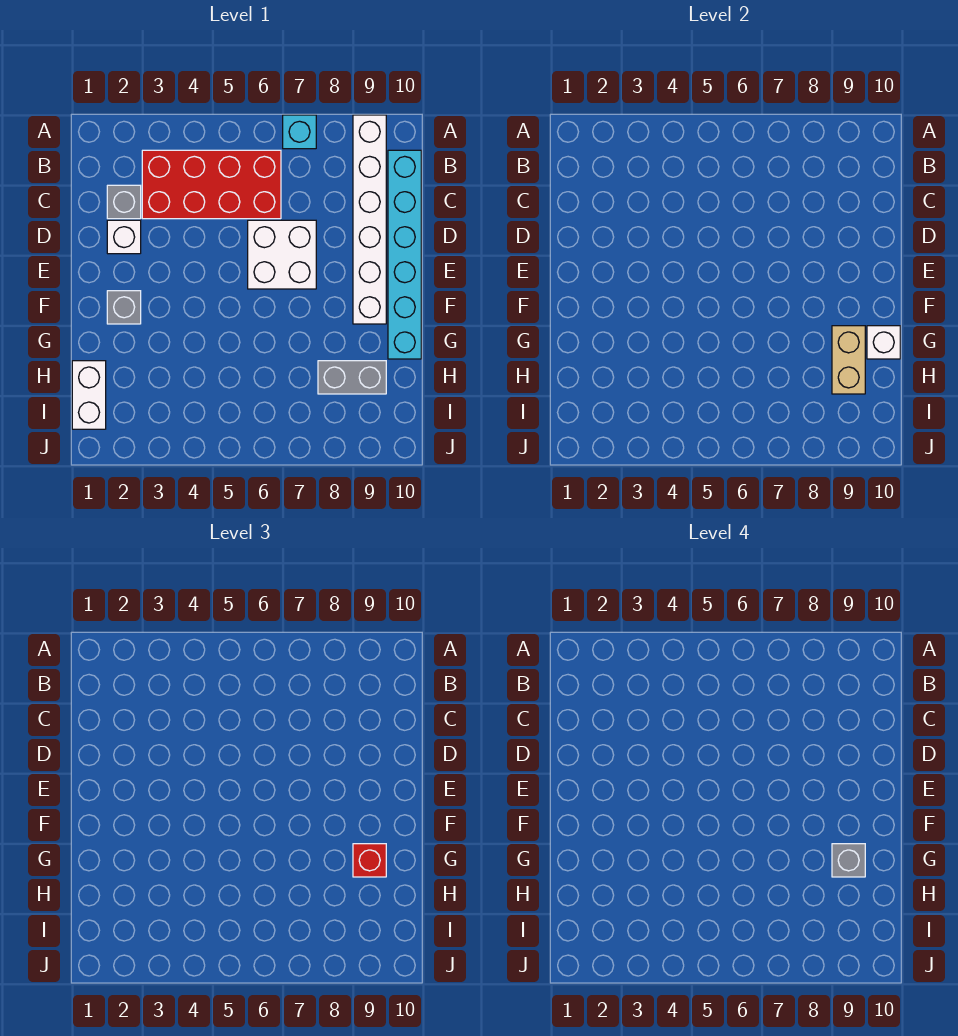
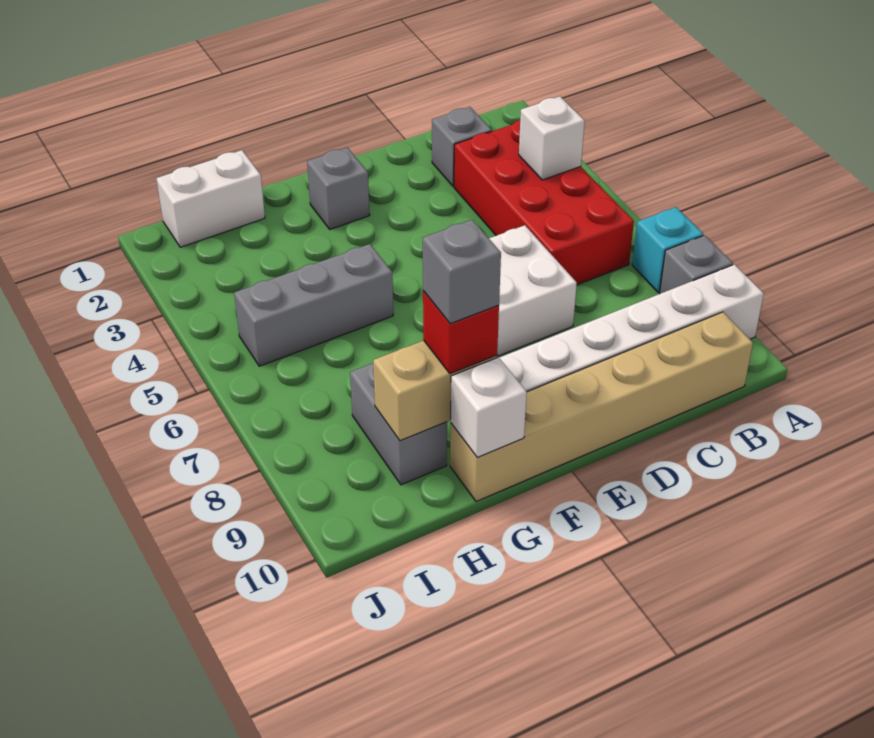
none -> grey brick A8 level 1
cyan brick B10:G10 level 1 -> tan brick B10:G10 level 1
white brick D2 level 1 -> white brick B4 level 2
none -> grey brick G5:I5 level 1

